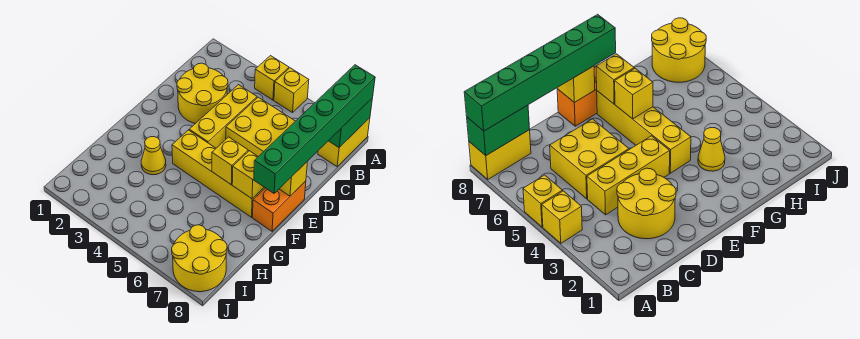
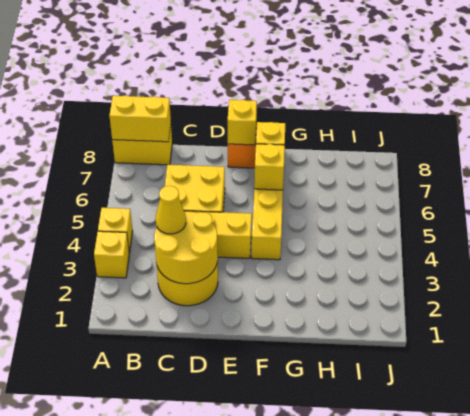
yellow brick A5 level 1 -> yellow brick A3 level 1
green brick A8:B8 level 2 -> yellow brick A8:B8 level 2
green brick A8:F8 level 3 -> none
yellow cone G3 level 1 -> yellow cone C3 level 3
yellow round brick I7:J8 level 1 -> yellow round brick C2:D3 level 2

